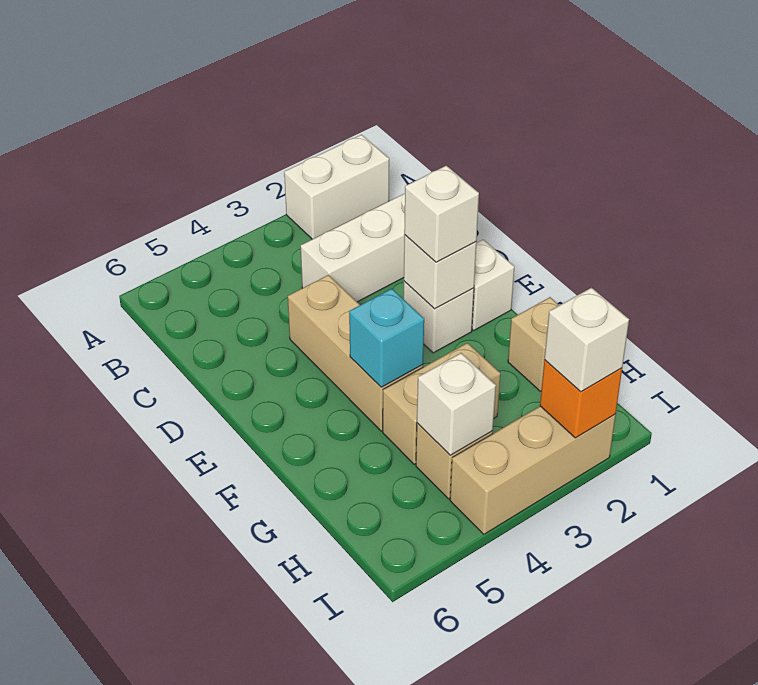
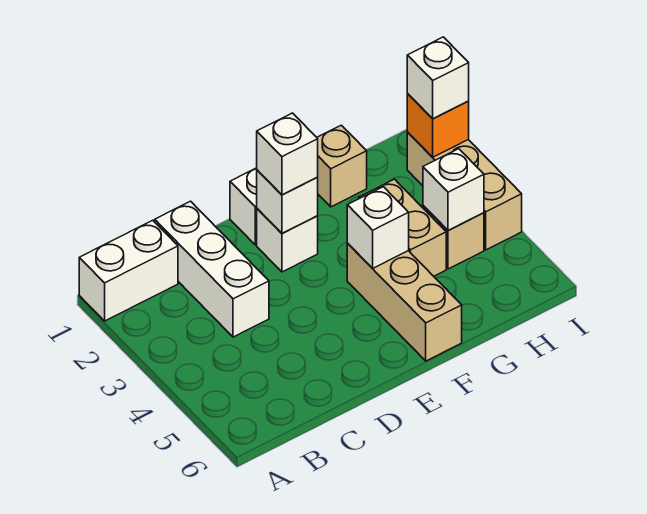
white brick A1:A2 level 1 -> white brick A1:B1 level 1
tan brick D4:F4 level 1 -> tan brick F4:F6 level 1
cyan brick F4 level 2 -> white brick F4 level 2

